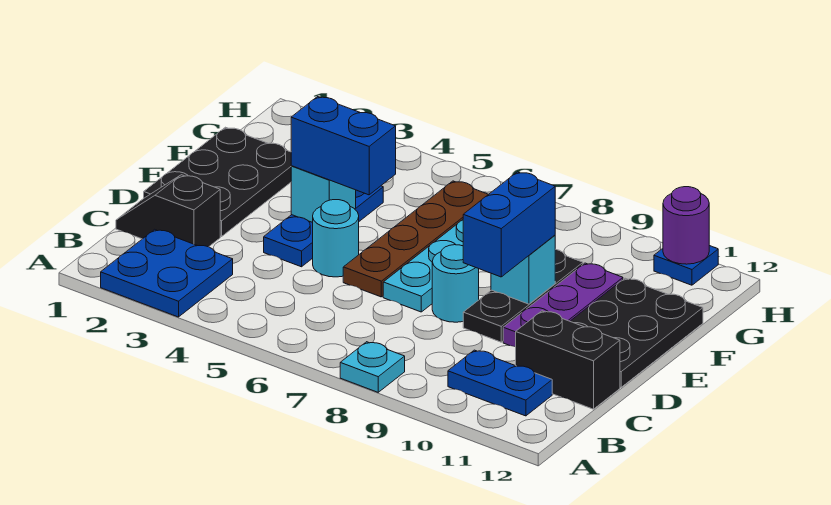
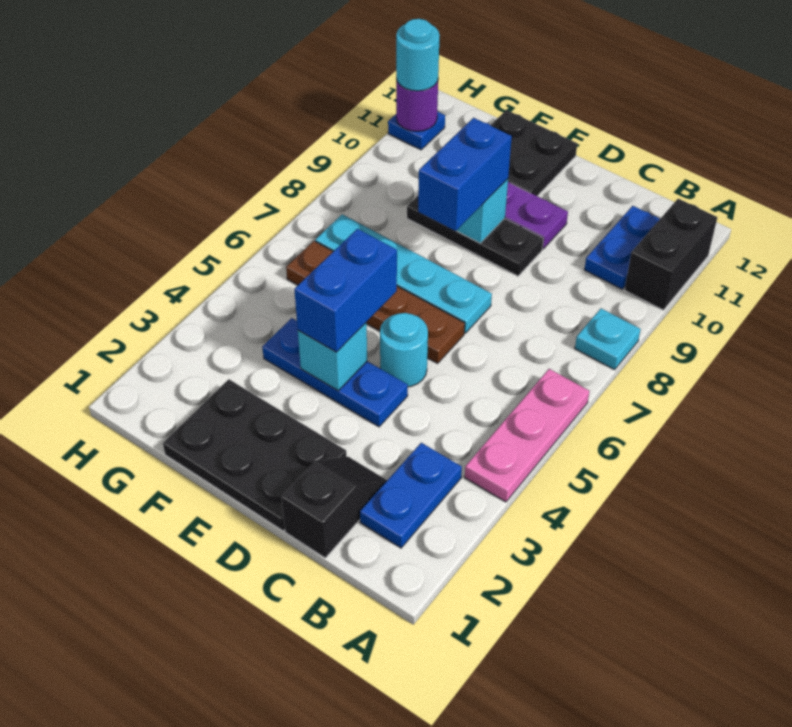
blue plate A2:B3 level 1 -> blue plate B2:B3 level 1
none -> pink plate A4:A6 level 1
black slope C1:C2 level 1 top 2 -> black slope C1:C2 level 1 top 1
black brick C11:C12 level 1 -> black brick A10:A11 level 1
cyan round brick D8 level 1 -> cyan round brick H11 level 3
blue brick D9:E9 level 3 -> blue brick E8:E9 level 3
black plate D11:F12 level 1 -> black plate E11:F12 level 1

